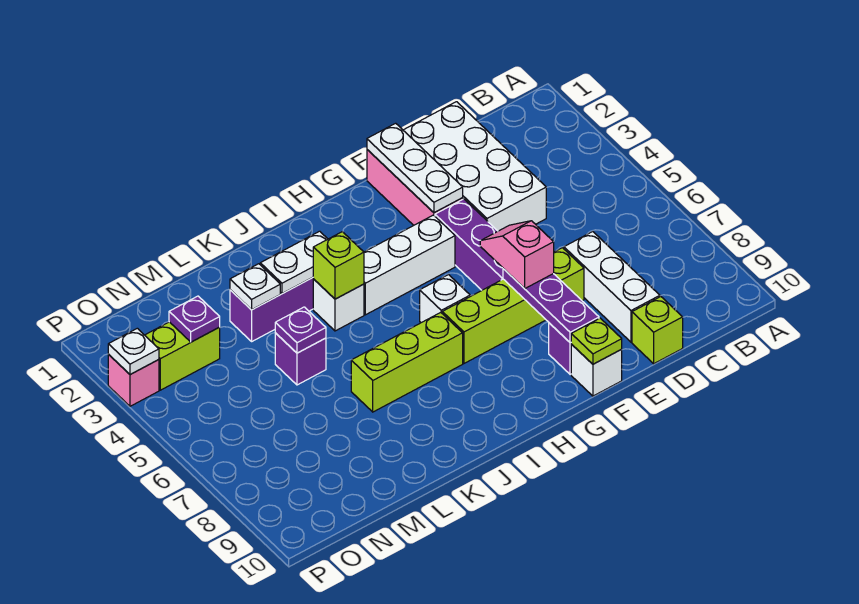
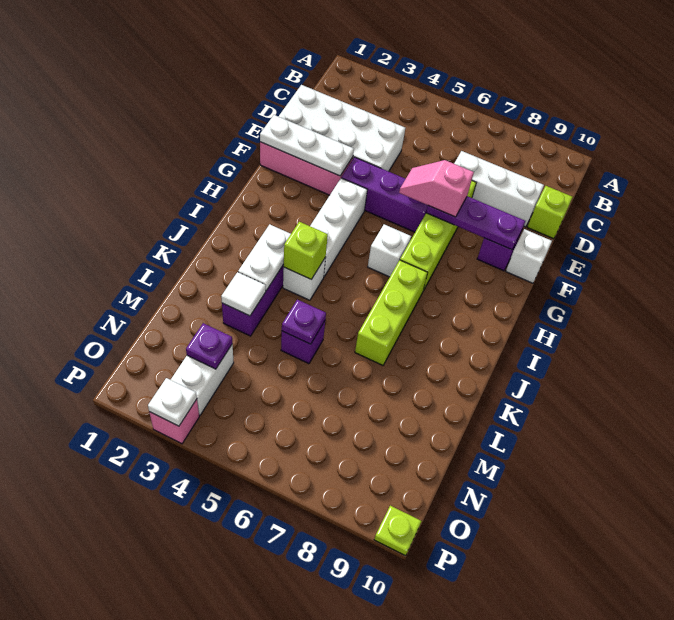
lime plate F10 level 2 -> lime plate P10 level 1
white plate L3 level 2 -> white tile L3 level 2
lime brick N3:O3 level 1 -> white brick N3:O3 level 1

